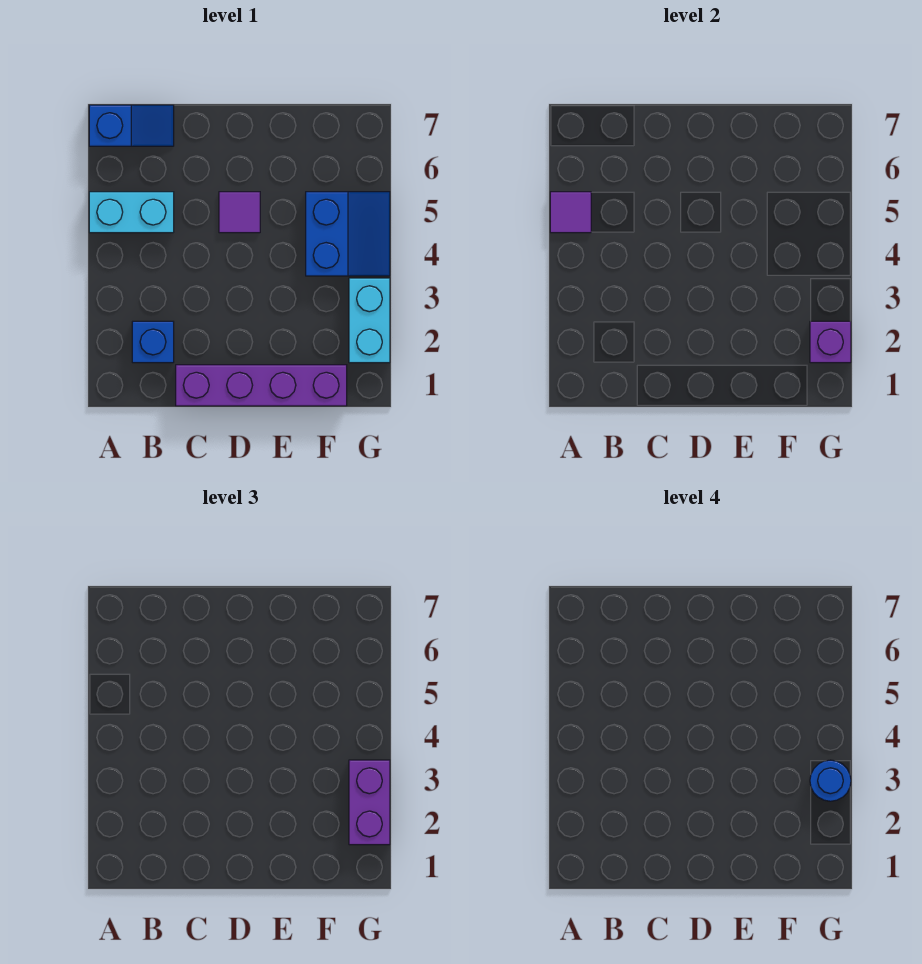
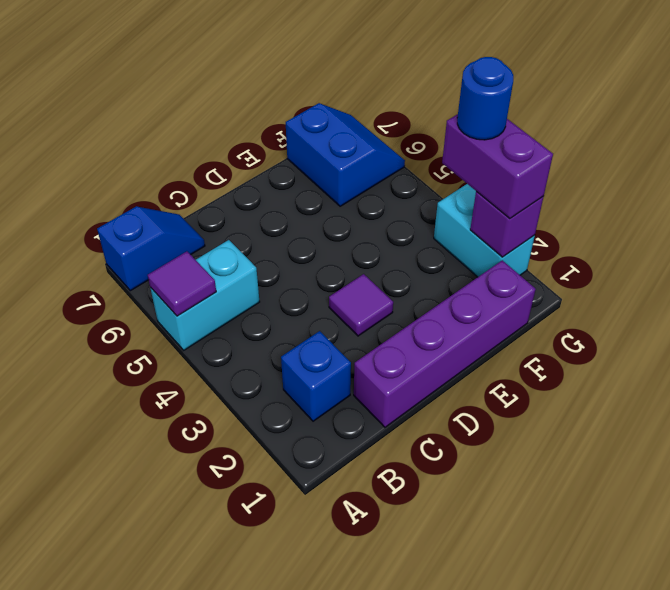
purple tile D5 level 1 -> purple tile D3 level 1
blue slope F4:G5 level 1 top F -> blue slope F6:G7 level 1 top F

